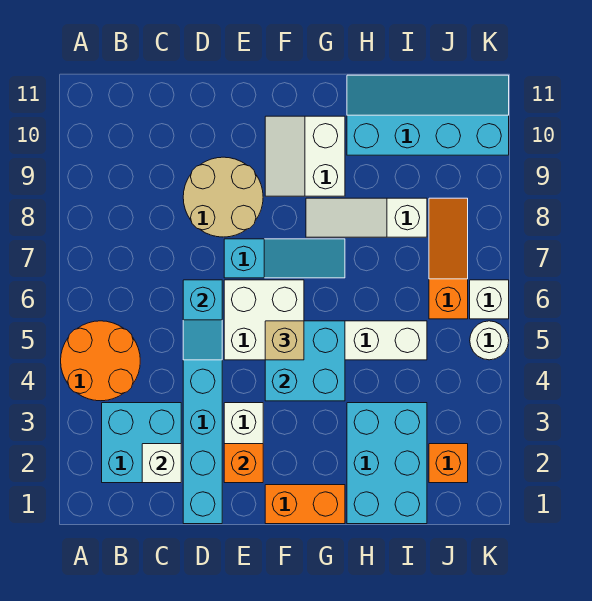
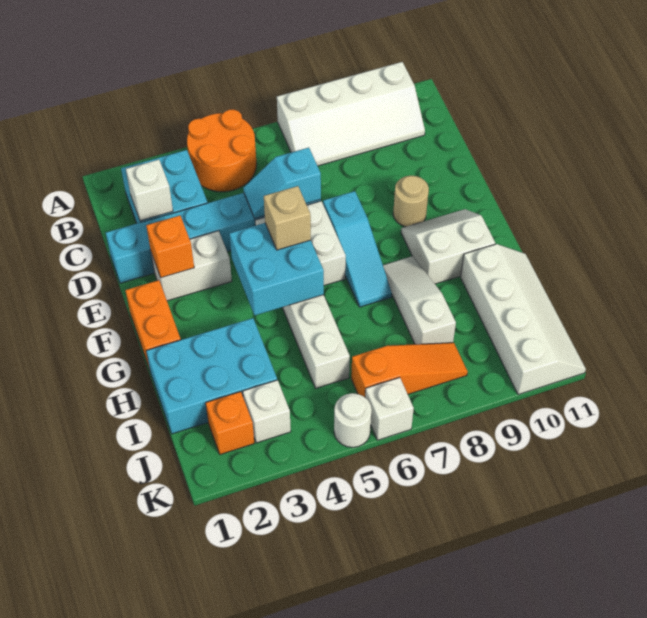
none -> white slope A7:B10 level 1 top A
tan round brick D8:E9 level 1 -> tan round brick E9 level 1
cyan slope H10:K11 level 1 top 10 -> white slope H10:K11 level 1 top 10
none -> white brick J3 level 1

